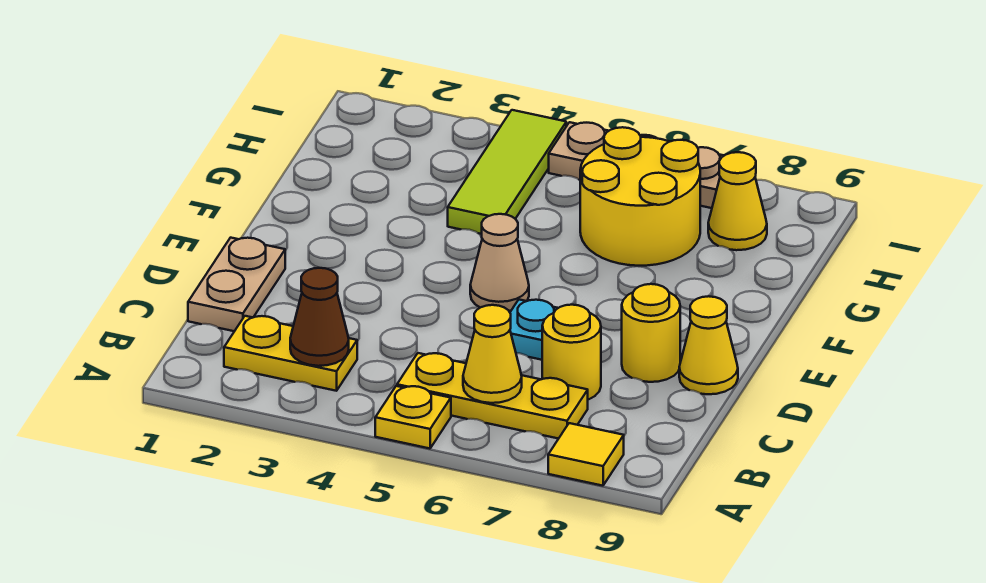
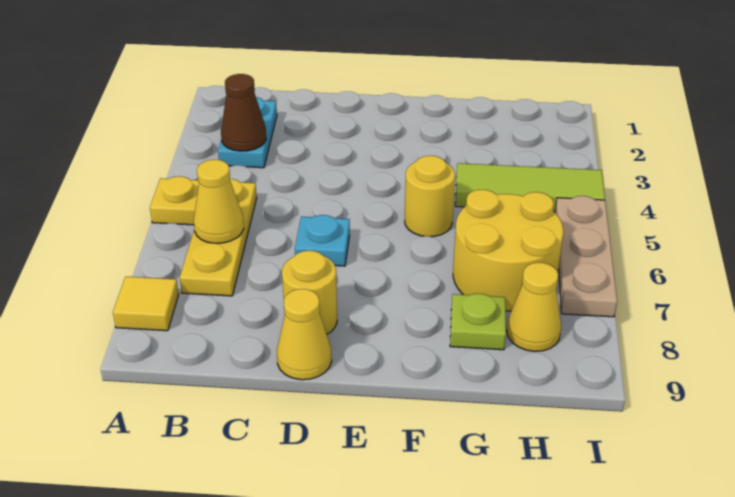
yellow plate B2:B3 level 1 -> cyan plate B2:B3 level 1
tan plate C1:D1 level 1 -> none
yellow round brick C7 level 1 -> yellow round brick F5 level 1
tan cone E5 level 1 -> none
none -> lime plate G8 level 1

